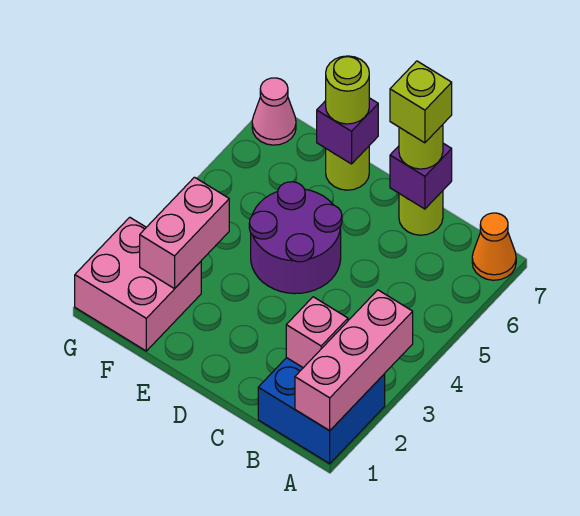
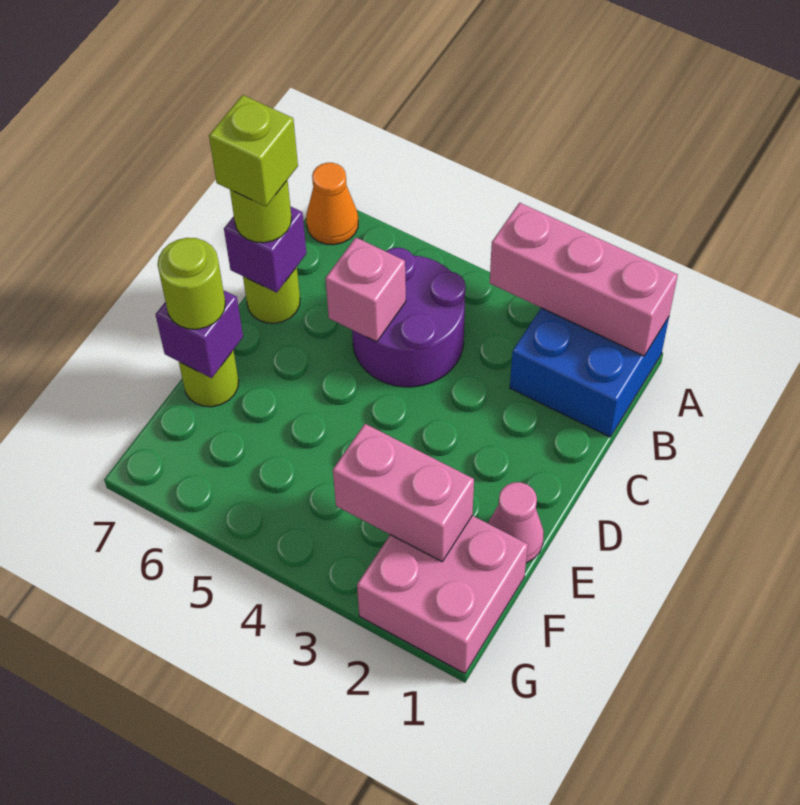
pink brick B2 level 2 -> pink brick C5 level 2
purple round brick D4:E5 level 1 -> purple round brick B4:C5 level 1
pink cone G7 level 1 -> pink cone E1 level 1

